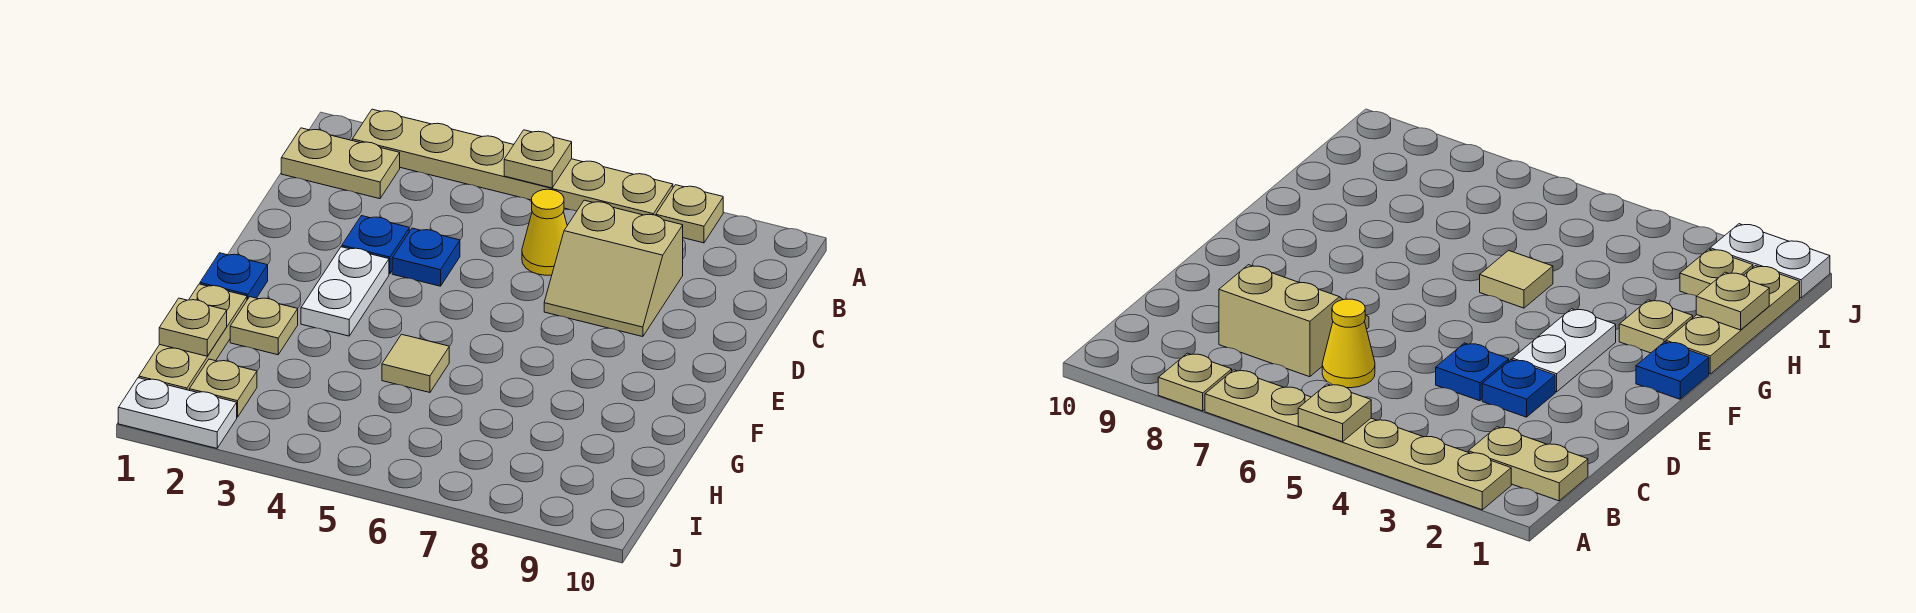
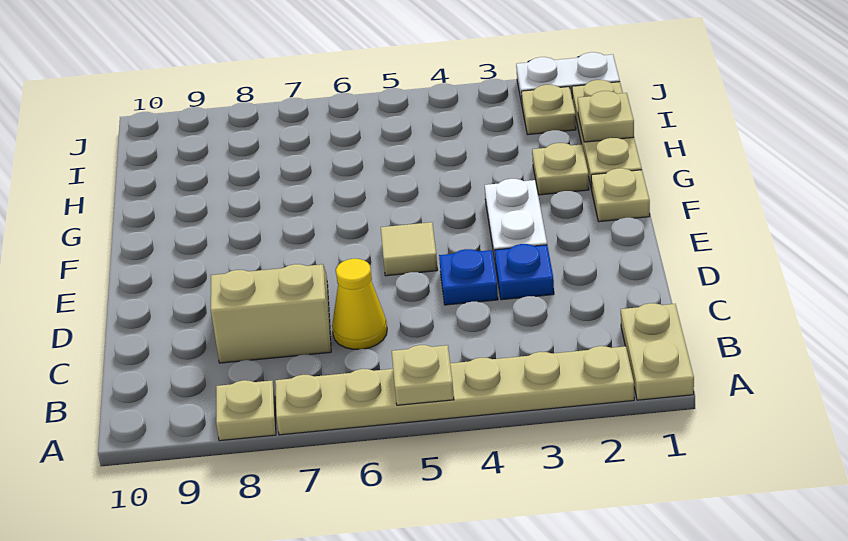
tan plate B1:B2 level 1 -> tan plate A1:B1 level 1
blue plate F1 level 1 -> tan plate F1 level 1
tan tile G5 level 1 -> tan tile E5 level 1

